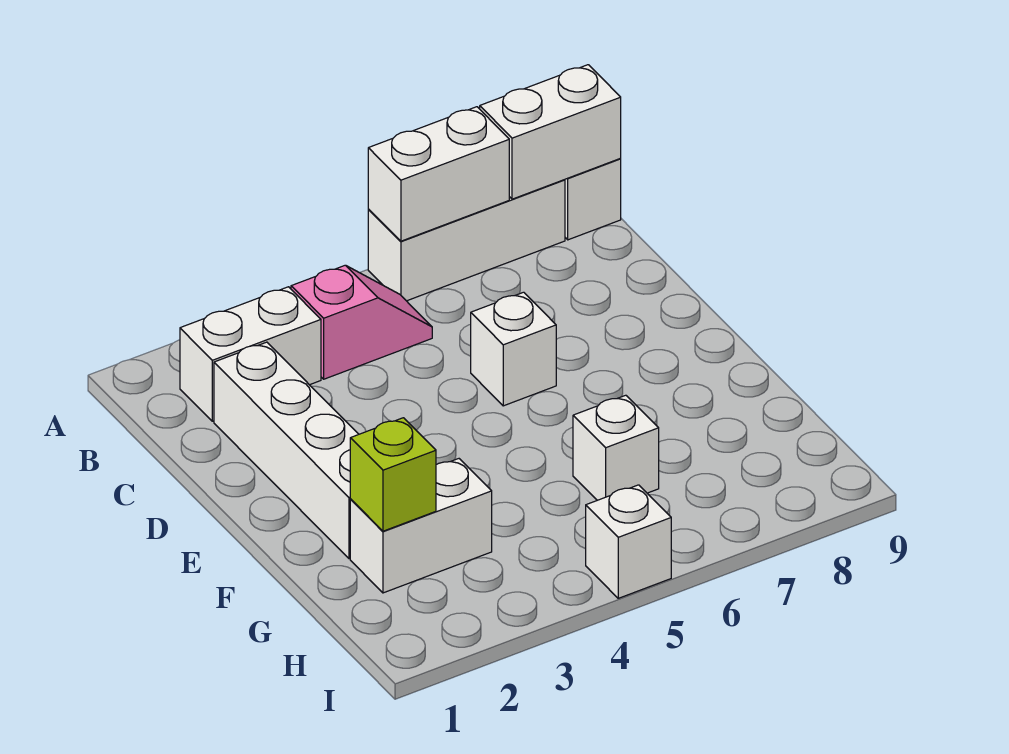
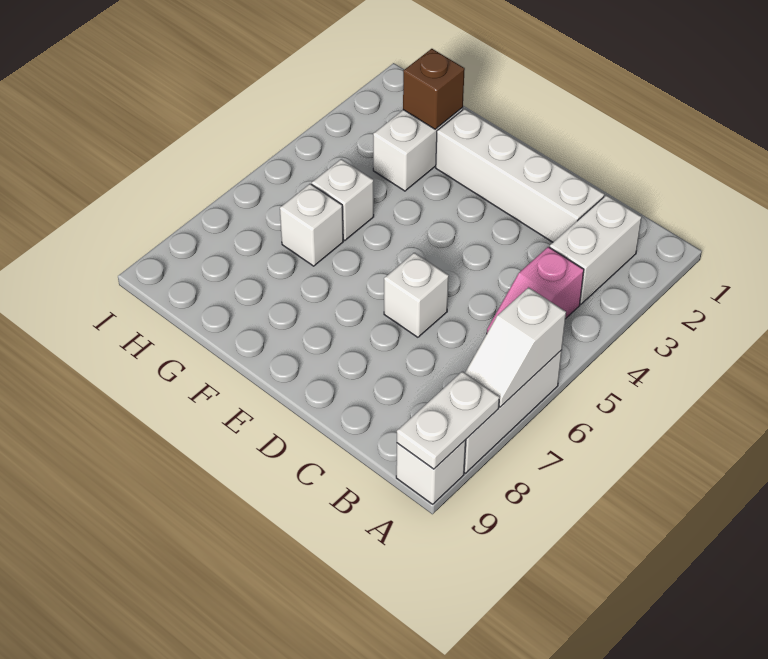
white brick A6:A7 level 2 -> white slope A6:A7 level 2 top 6
white brick A8:A9 level 2 -> white plate A8:A9 level 2
lime brick G2 level 2 -> brown brick G2 level 2
white brick I5 level 1 -> white brick G5 level 1

